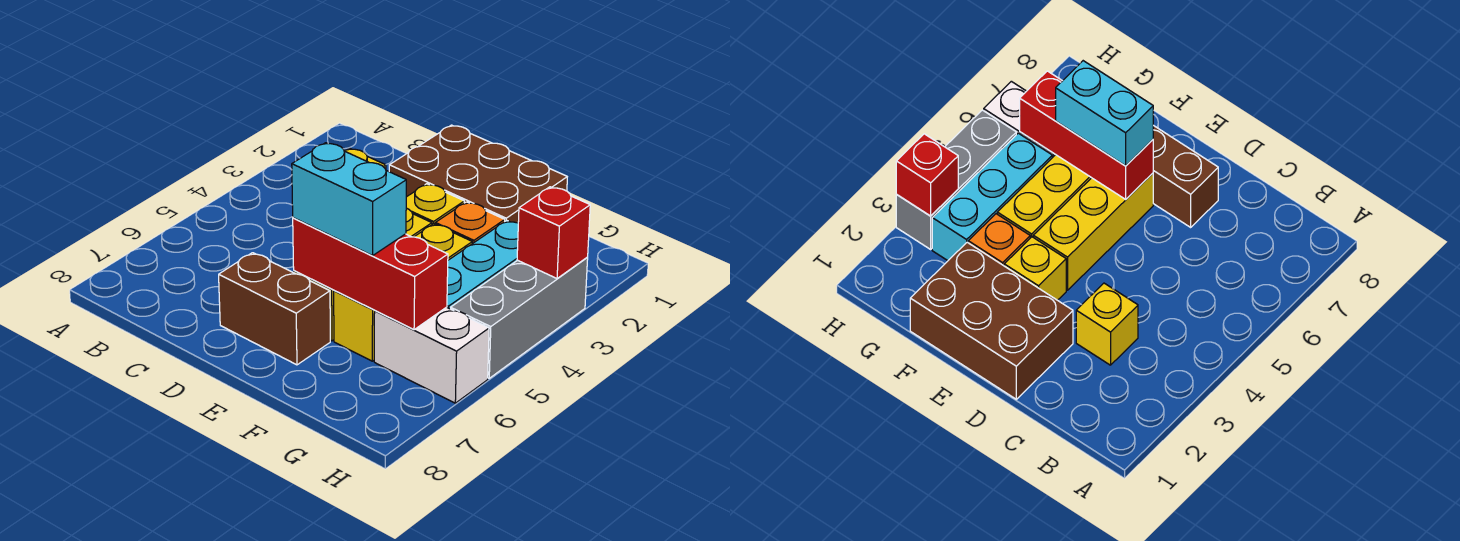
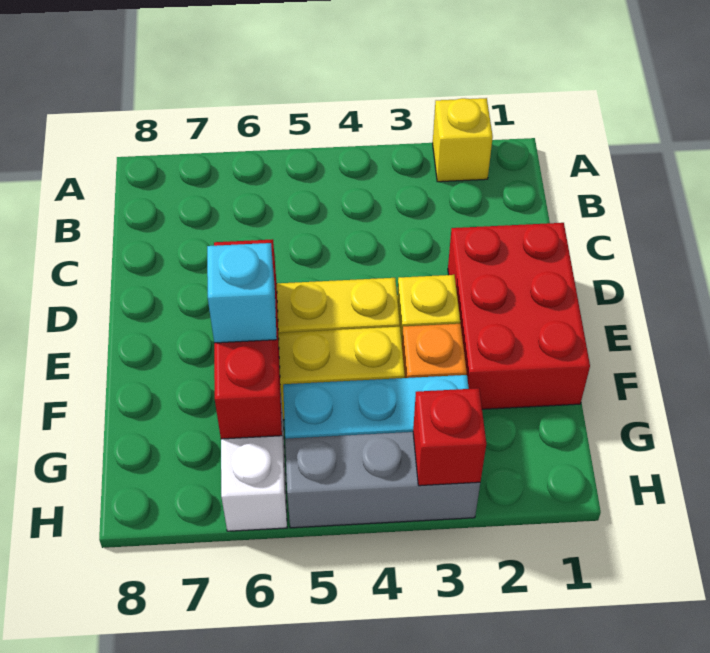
yellow brick C3 level 1 -> yellow brick A2 level 1
brown brick D1:F2 level 1 -> red brick D1:F2 level 1
brown brick D7:E7 level 1 -> none
cyan brick E6:F6 level 3 -> cyan brick F6 level 3

